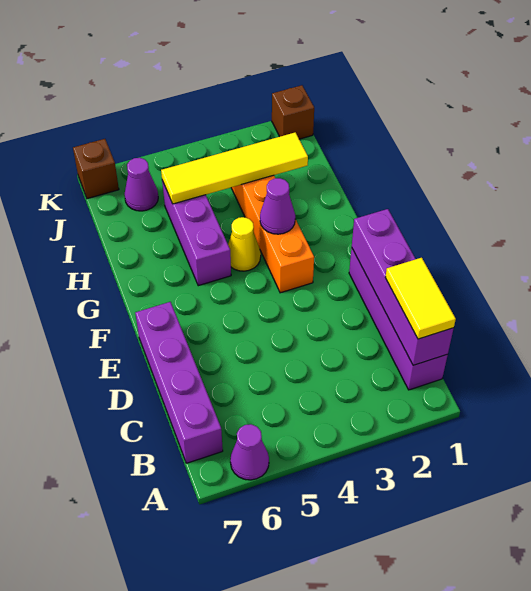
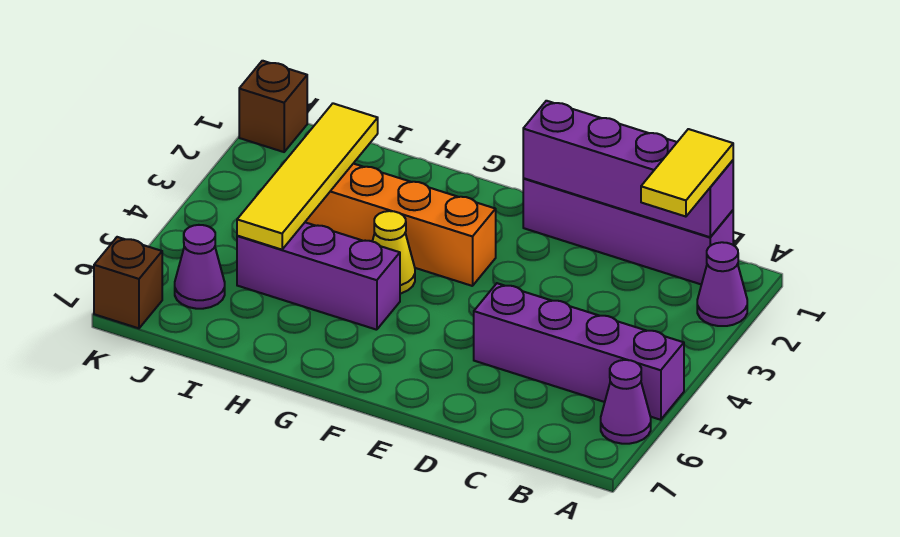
yellow tile B1:C1 level 3 -> yellow tile B1:B2 level 3
purple brick B7:E7 level 1 -> purple brick A5:D5 level 1
purple cone G3 level 2 -> purple cone A2 level 1

